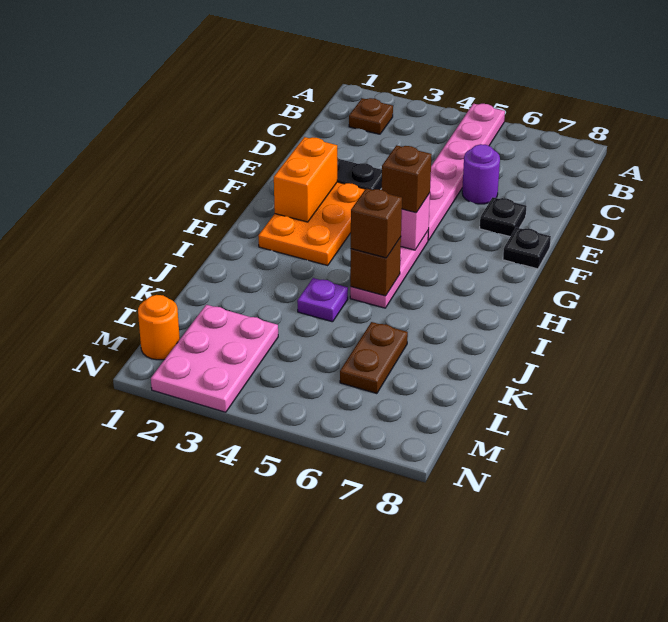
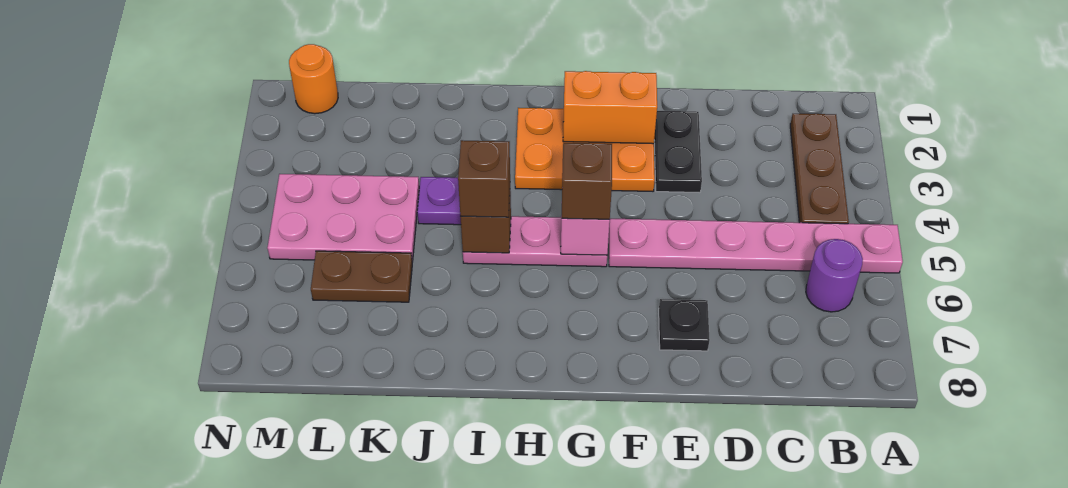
brown plate B2 level 1 -> brown plate B2:B4 level 1
purple round brick D6 level 1 -> purple round brick B6 level 1
black plate F8 level 1 -> none
pink plate L2:N3 level 1 -> pink plate K4:M5 level 1

